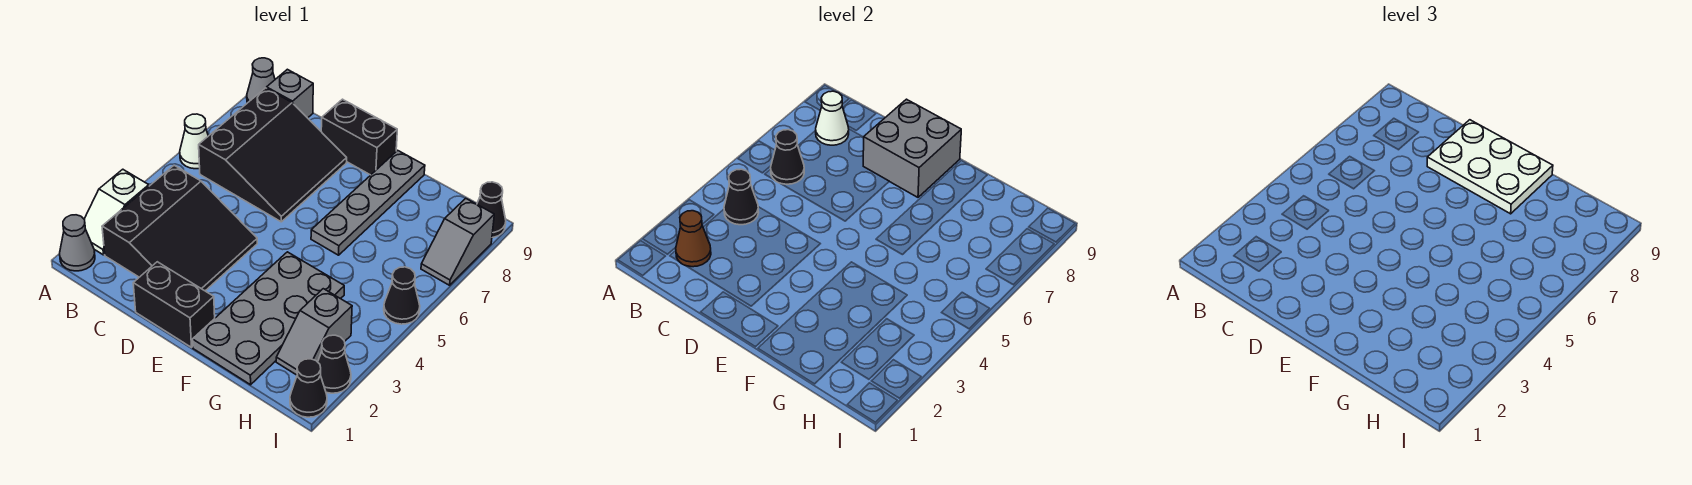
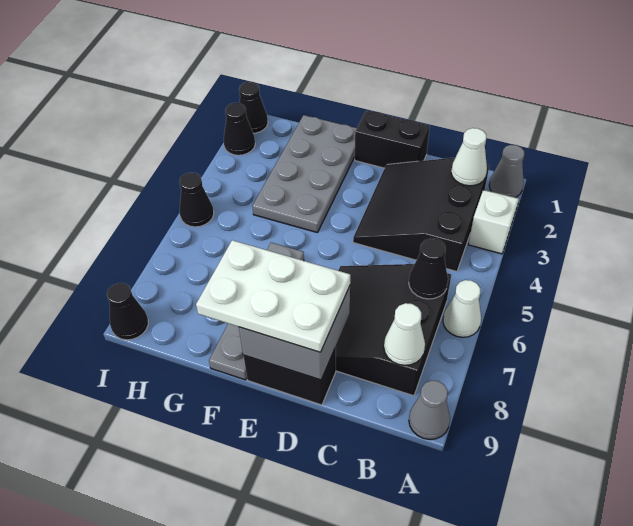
brown cone B2 level 2 -> white cone B2 level 2
black cone B4 level 2 -> none
grey brick B9 level 1 -> none
grey slope H2:H3 level 1 top 3 -> none
grey slope I7:I8 level 1 top 8 -> none

